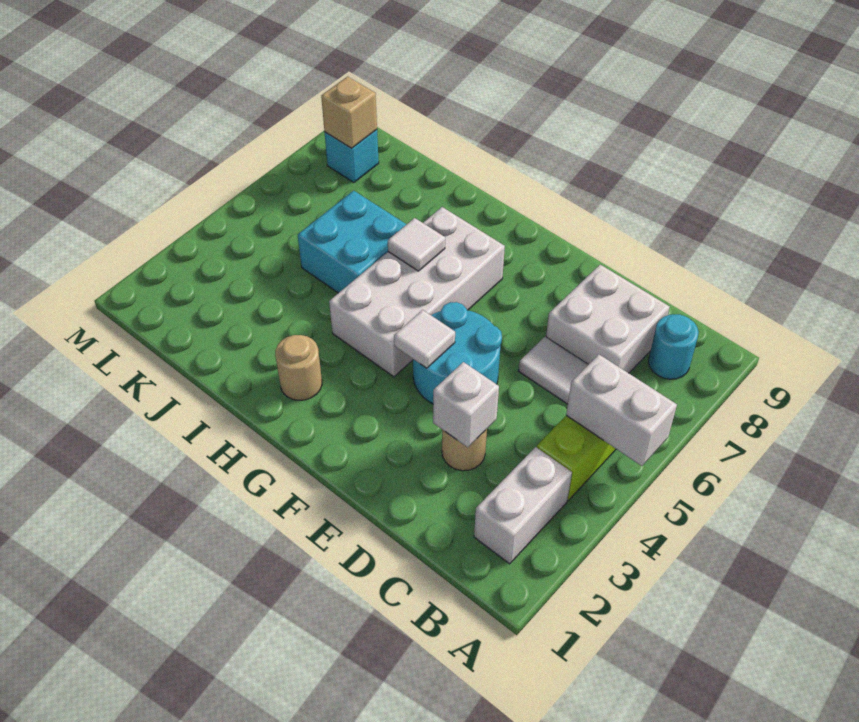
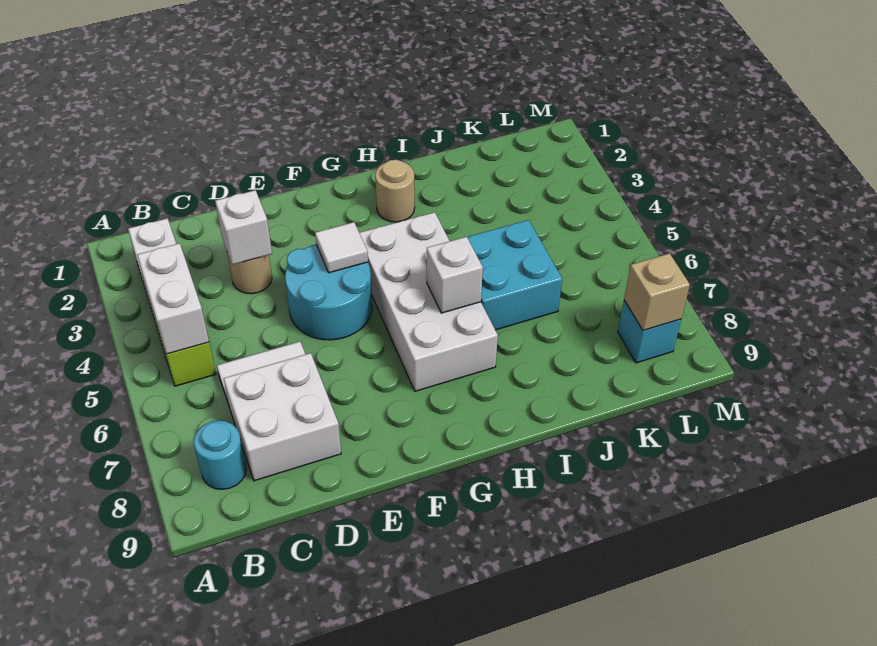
white brick A5:B5 level 2 -> white brick B4:B5 level 2
white tile H6 level 2 -> white brick H6 level 2

